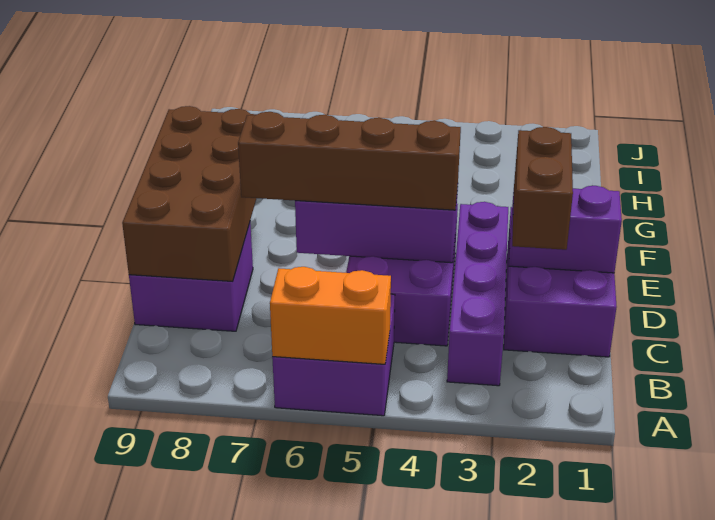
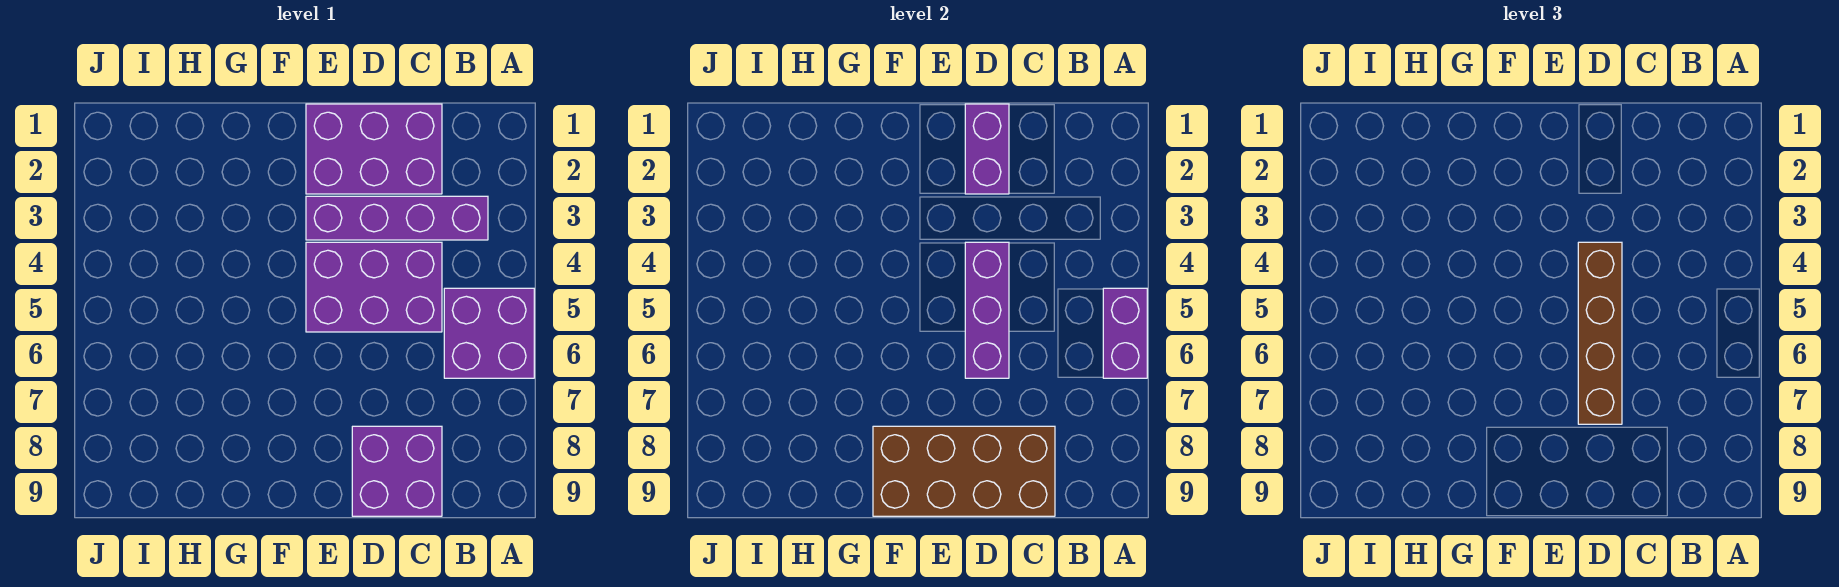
orange brick A5:A6 level 2 -> purple brick A5:A6 level 2
brown brick C2:D2 level 3 -> none

